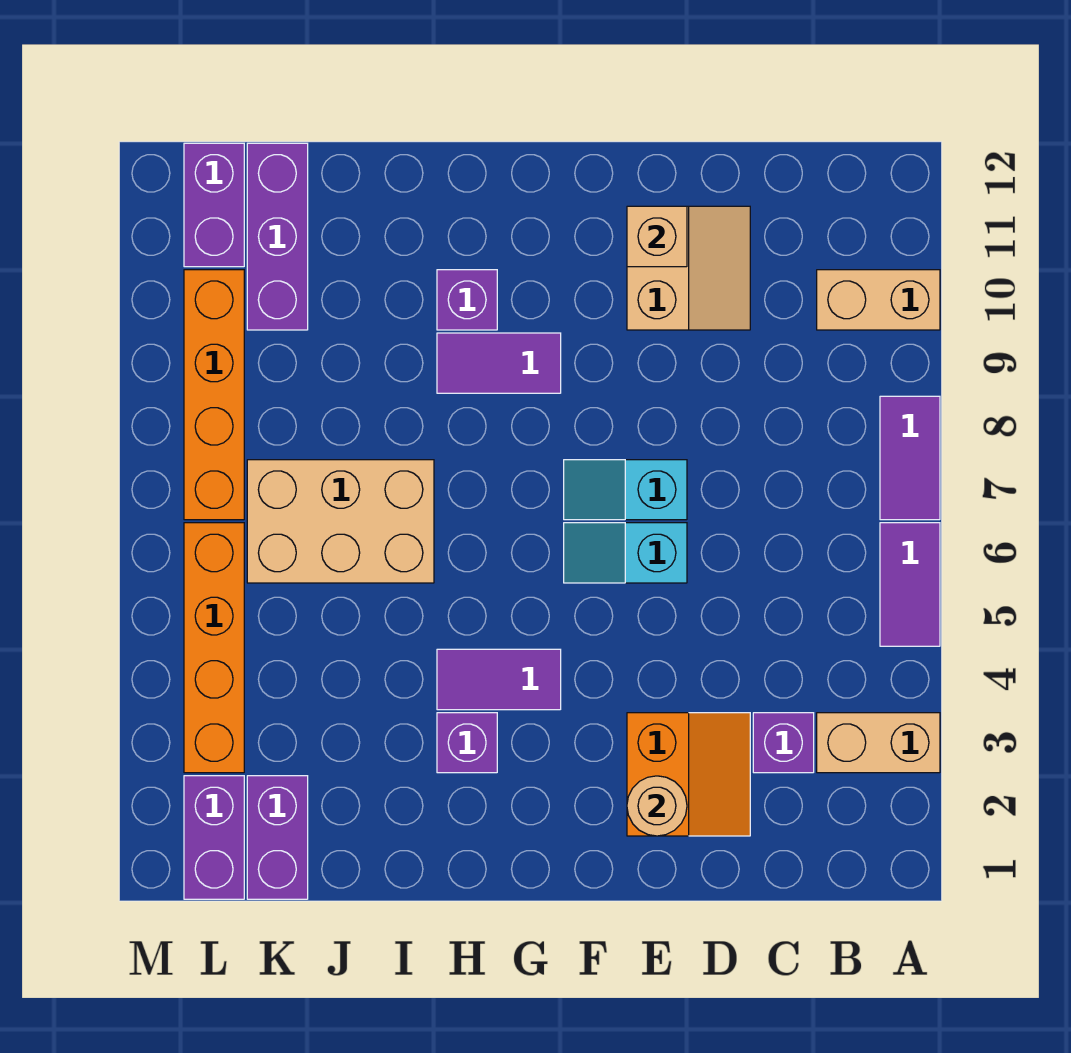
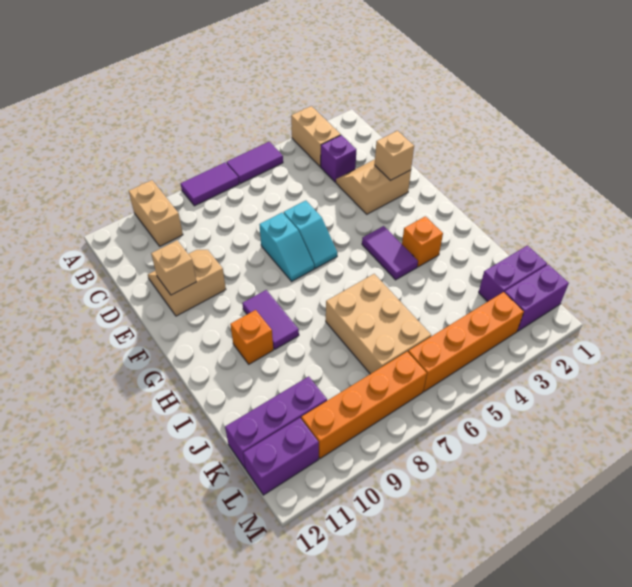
orange slope D2:E3 level 1 top E -> tan slope D2:E3 level 1 top E
tan round brick E2 level 2 -> tan brick E2 level 2
purple brick H3 level 1 -> orange brick H3 level 1
purple brick H10 level 1 -> orange brick H10 level 1

